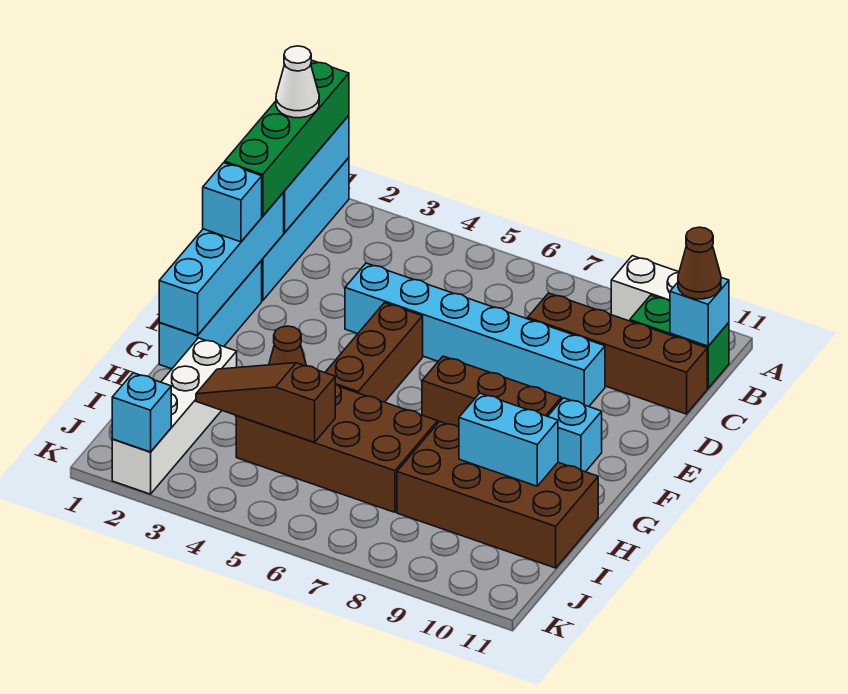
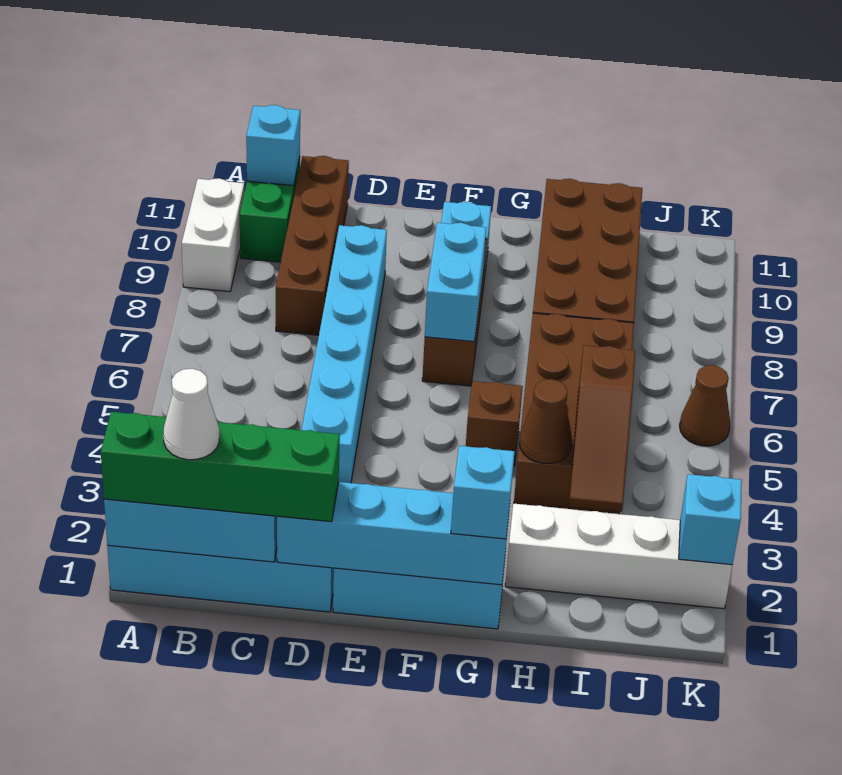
brown cone B11 level 3 -> brown cone K6 level 1
cyan brick E1 level 3 -> cyan brick G1 level 3
brown brick E5:G5 level 1 -> brown brick G5 level 1
cyan brick H9:H10 level 2 -> cyan brick F7:F8 level 2

